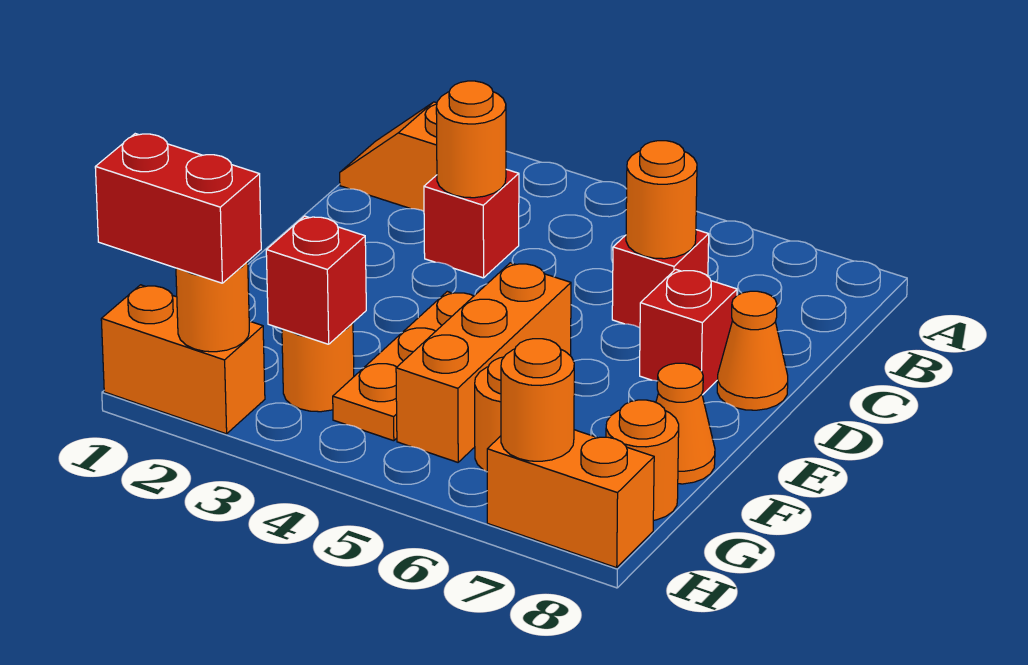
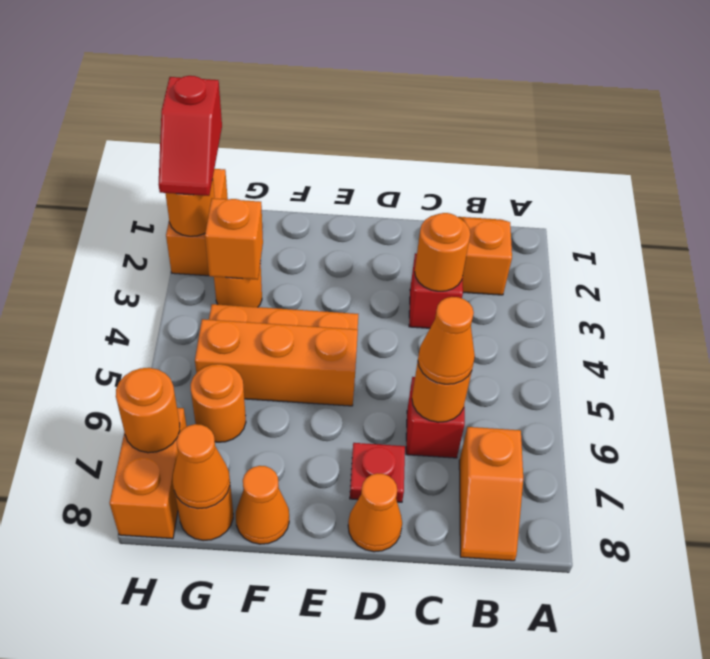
none -> orange slope B7:B8 level 1 top 7
none -> orange cone C6 level 3
red brick D7 level 1 -> red plate D7 level 1
red brick G3 level 2 -> orange brick G3 level 2
none -> orange cone G8 level 2
red brick H1:H2 level 3 -> red slope H1:H2 level 3 top 1

